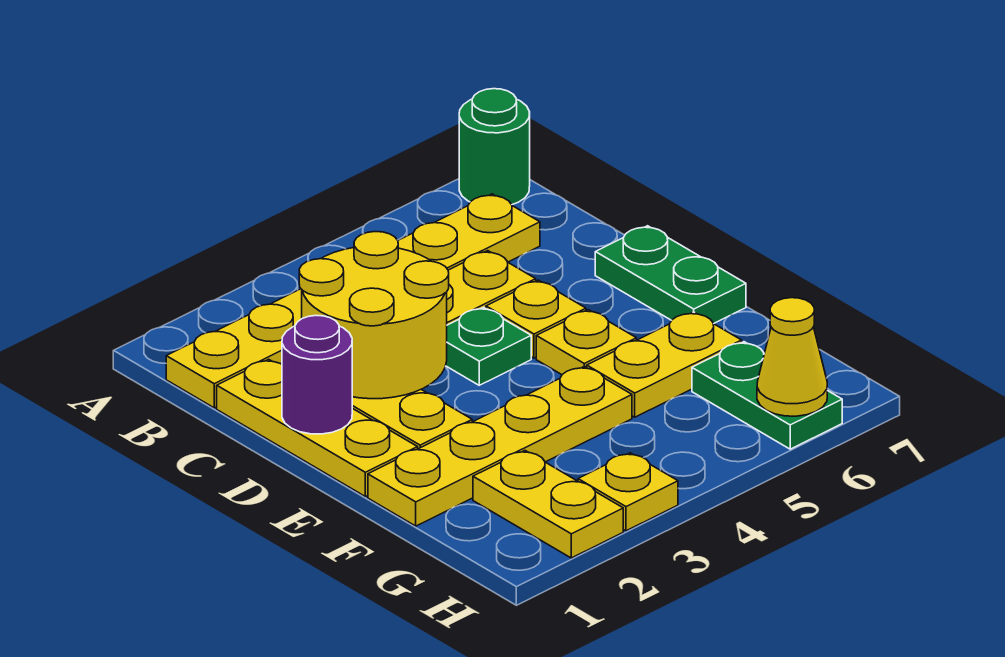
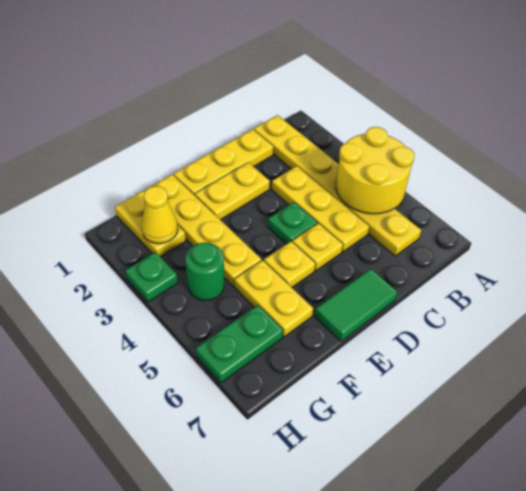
green round brick A7 level 1 -> green round brick G4 level 1
yellow round brick C2:D3 level 2 -> yellow round brick A4:B5 level 2
purple round brick D1 level 2 -> none
green plate D7:E7 level 1 -> green tile D7:E7 level 1
yellow plate G2:H2 level 1 -> yellow plate G1:G2 level 1
yellow plate H3 level 1 -> green plate H3 level 1
yellow cone H6 level 2 -> yellow cone G2 level 2

